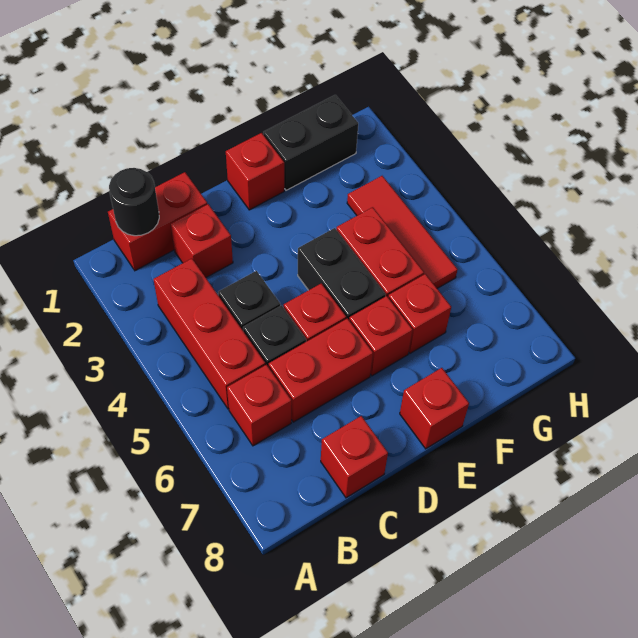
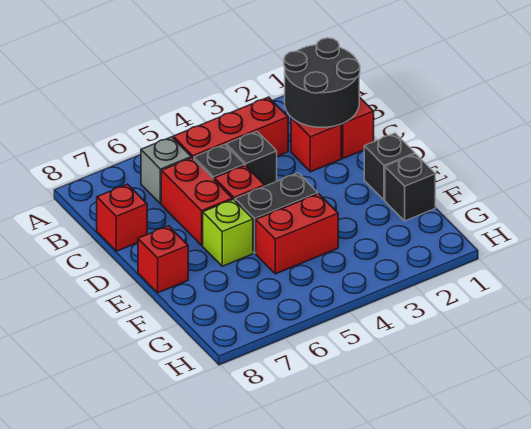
black round brick B1 level 2 -> black round brick B1:C2 level 2
red brick B6 level 1 -> grey brick B6 level 1
red brick E1 level 1 -> black brick E1 level 1
red brick E6 level 1 -> lime brick E6 level 1
black brick F1:G1 level 1 -> black brick F1 level 1
red brick F6 level 1 -> none
red tile G3:G5 level 1 -> none

